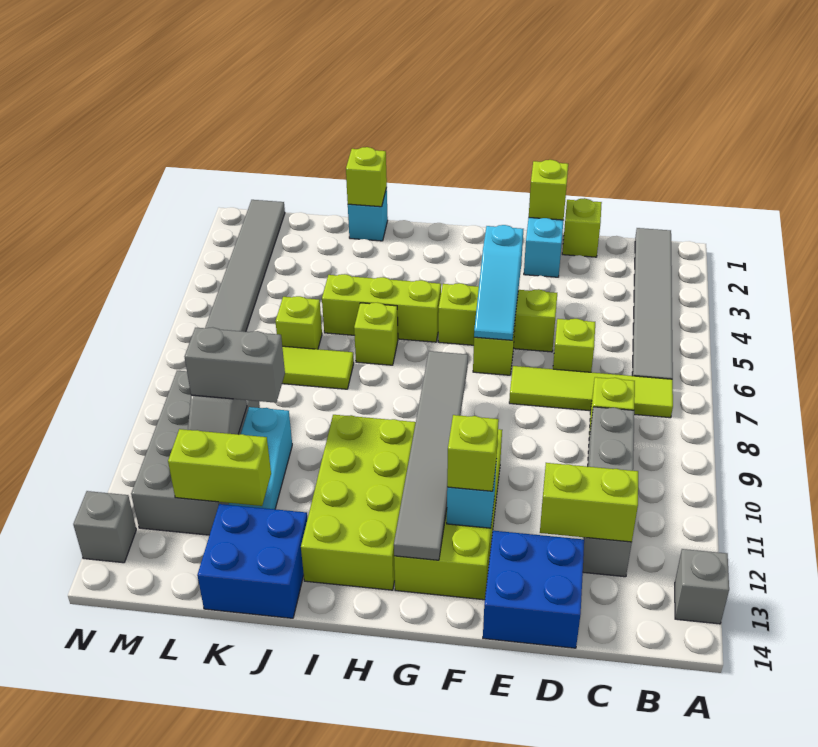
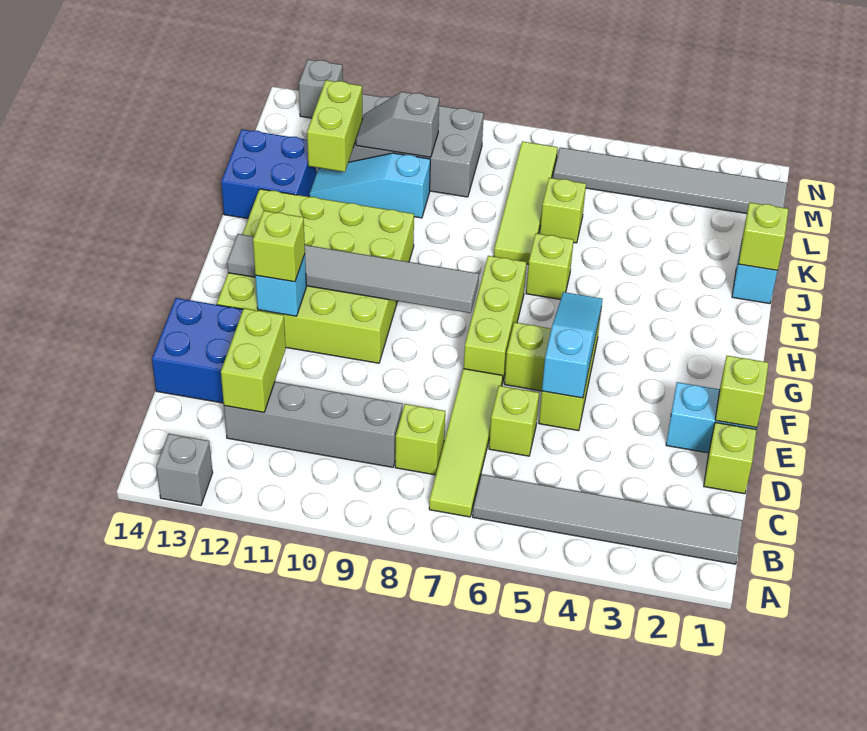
cyan slope F4:F6 level 2 top 4 -> cyan slope E5:G5 level 2 top E
lime brick H5:J5 level 1 -> lime brick F7:H7 level 1
grey brick K10:L10 level 3 -> none

